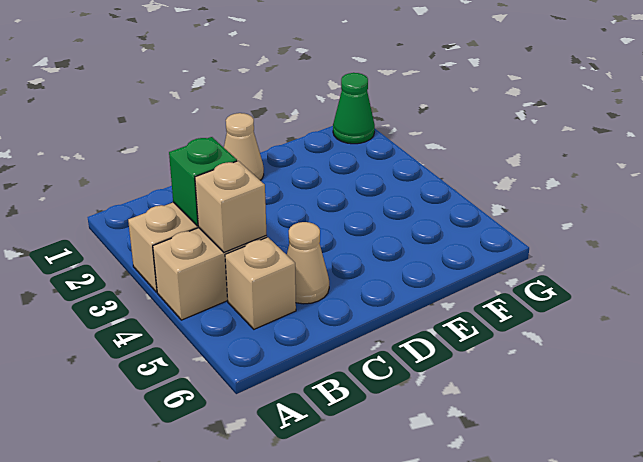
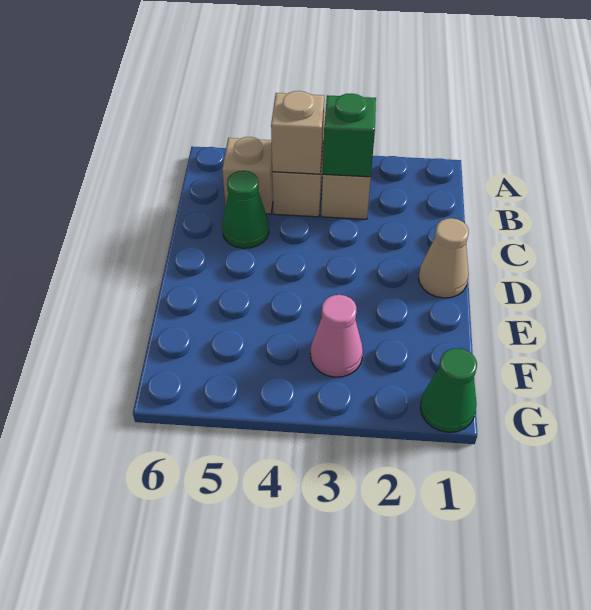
tan cone C5 level 1 -> green cone C5 level 1
none -> pink cone F3 level 1

